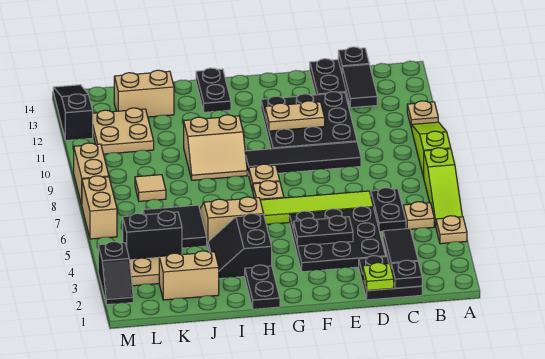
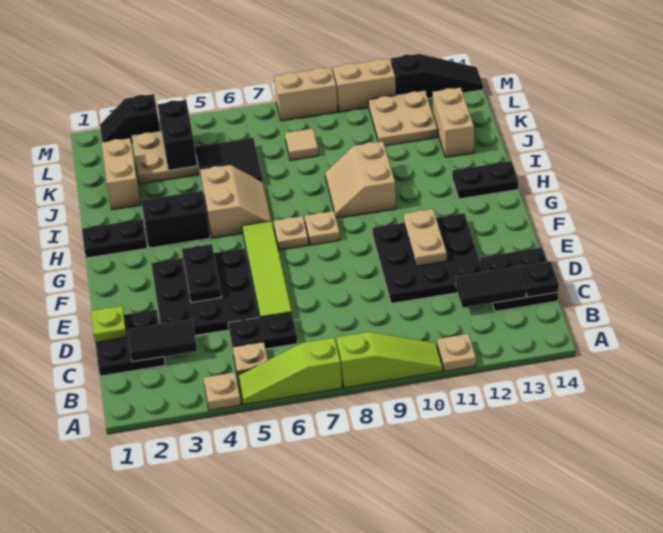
black plate C1 level 2 -> none
black tile D9:G9 level 1 -> none
tan brick M6:M7 level 1 -> tan brick M10:M11 level 1

